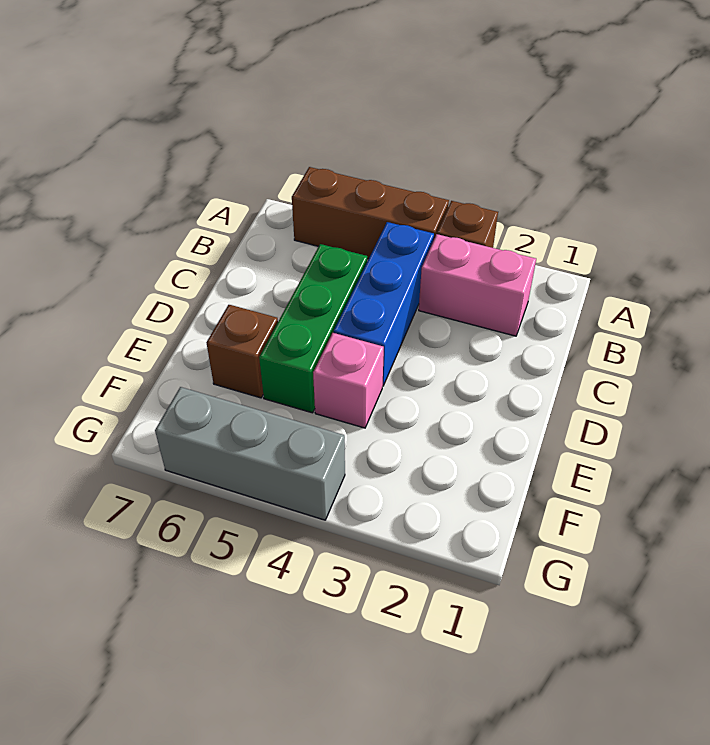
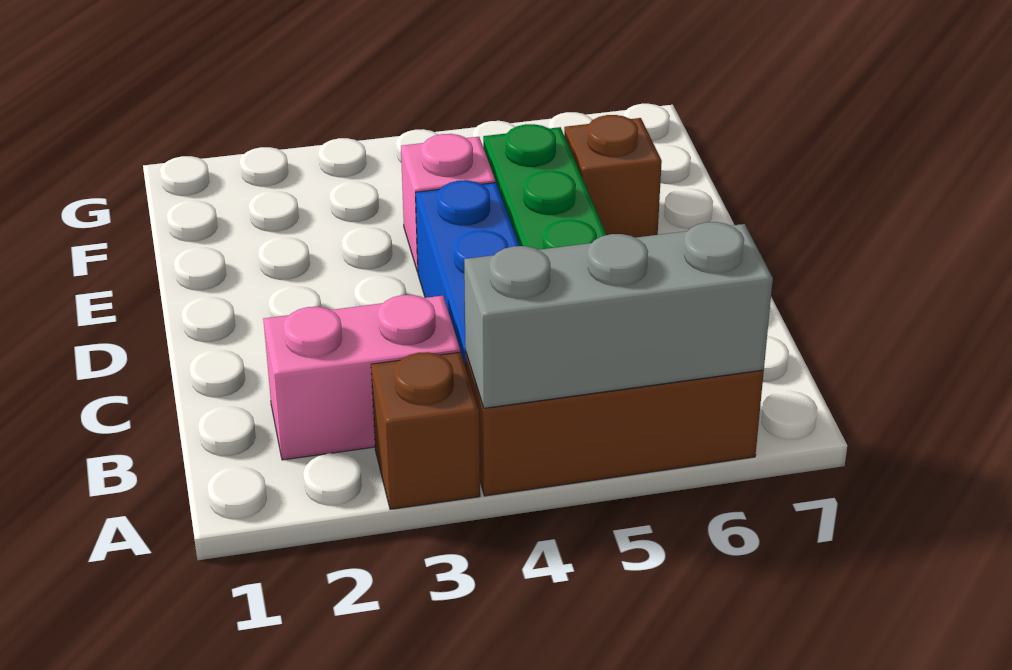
grey brick G4:G6 level 1 -> grey brick A4:A6 level 2

